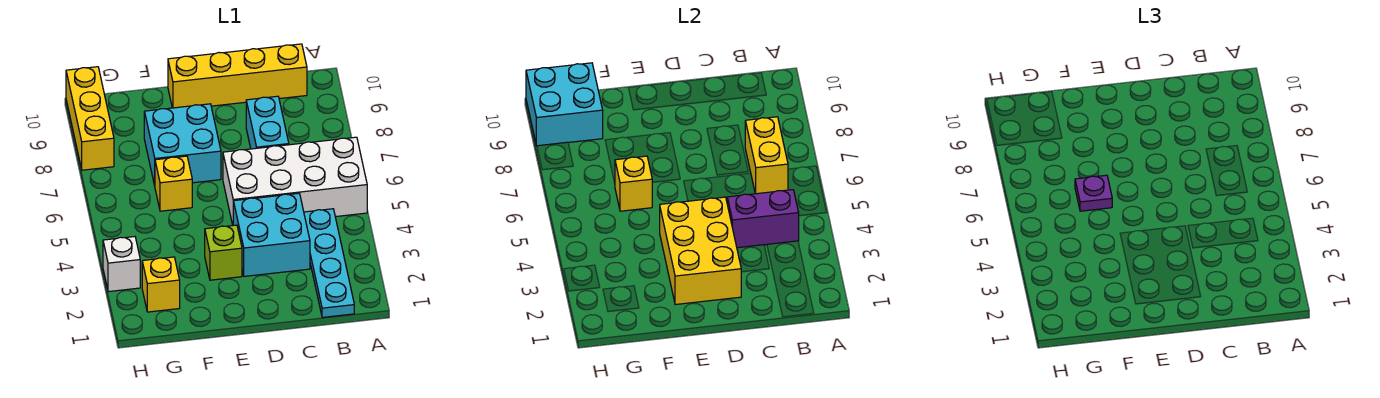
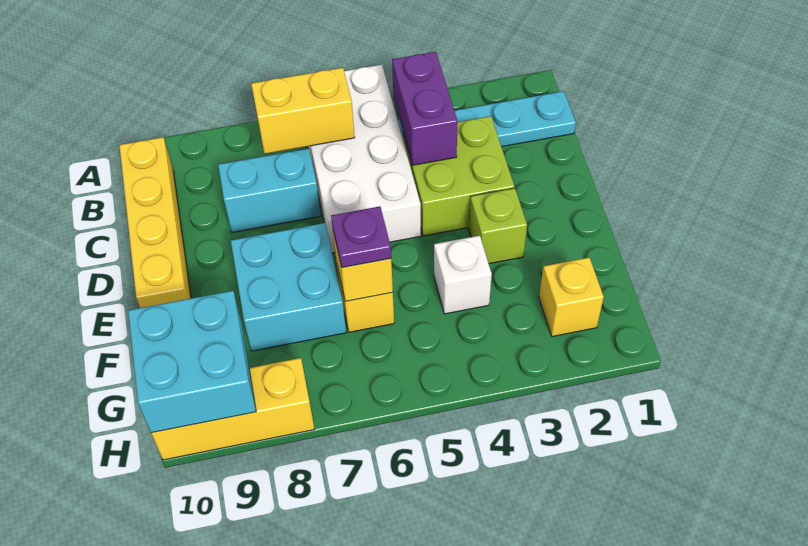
cyan brick C3:D4 level 1 -> lime brick C3:D4 level 1
yellow brick D2:E4 level 2 -> none
white brick H3 level 1 -> white brick F4 level 1

